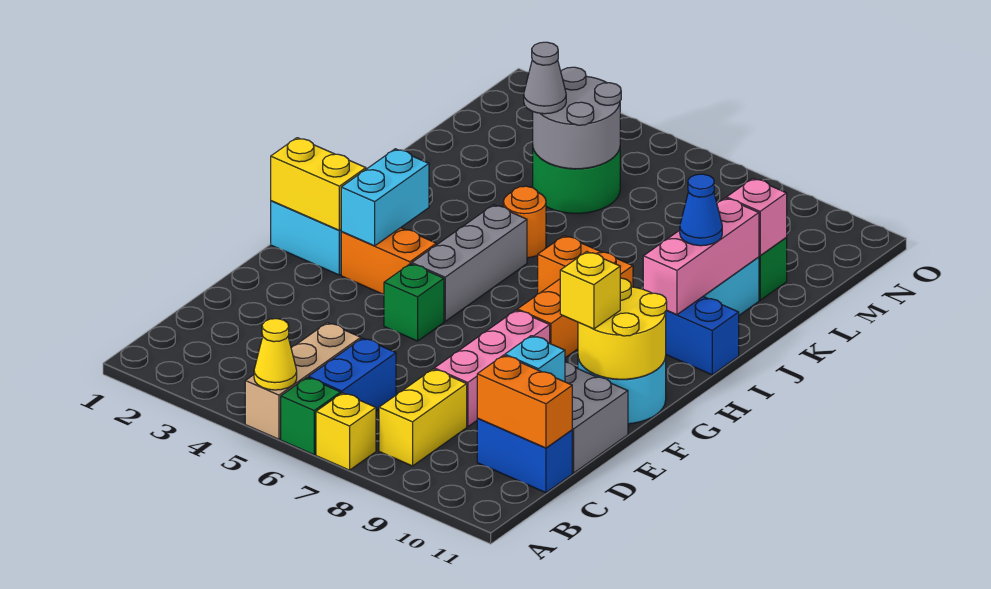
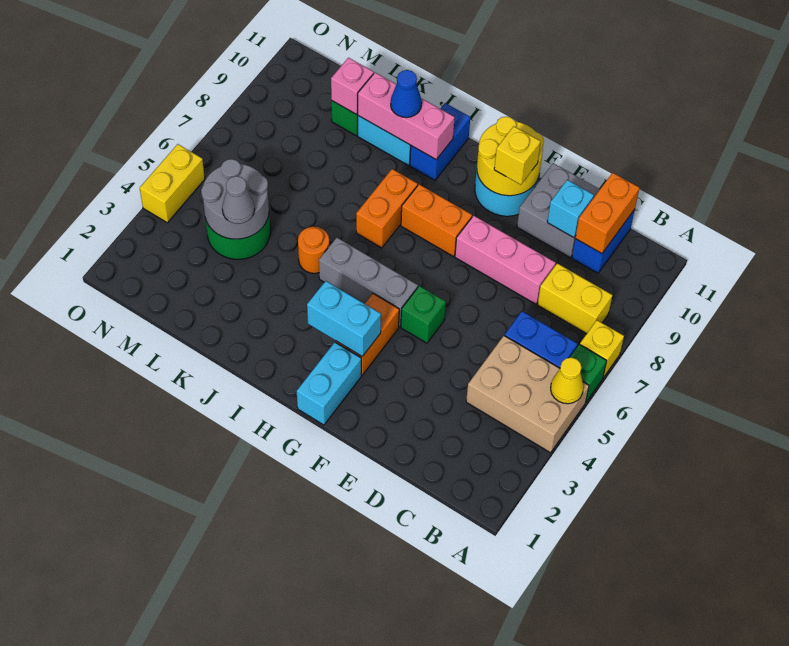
tan brick A5:C5 level 1 -> tan brick A4:C5 level 1
yellow brick G1:G2 level 2 -> yellow brick O4:O5 level 1

